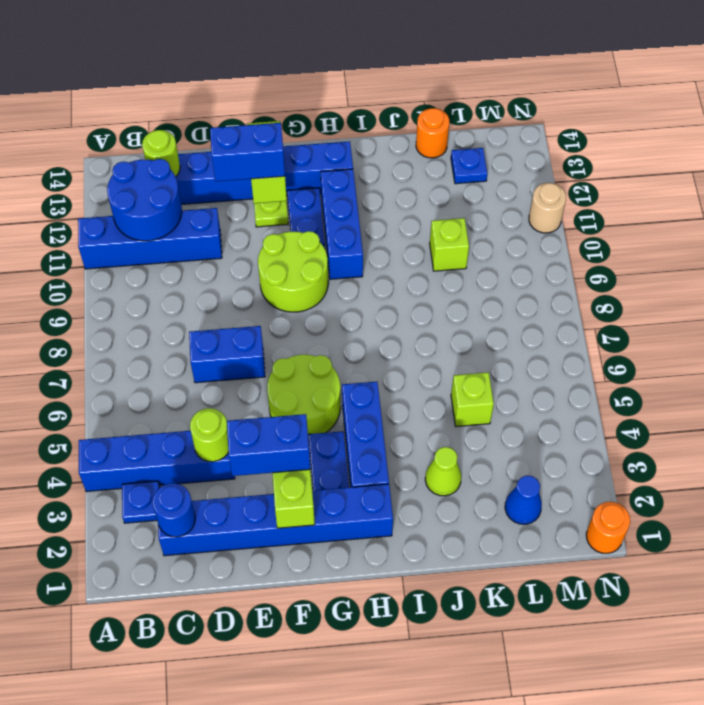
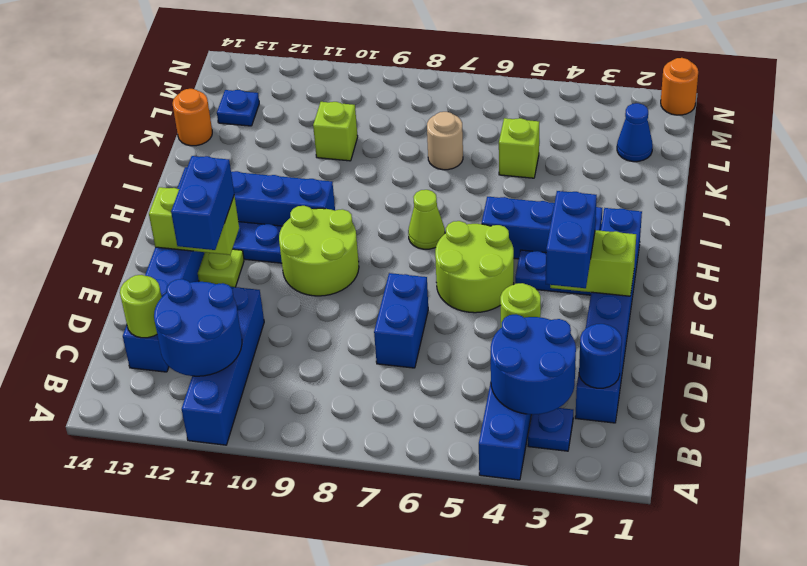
none -> blue round brick B3:C4 level 2
lime cone J3 level 1 -> lime cone H7 level 1
tan round brick N11 level 1 -> tan round brick K7 level 1

